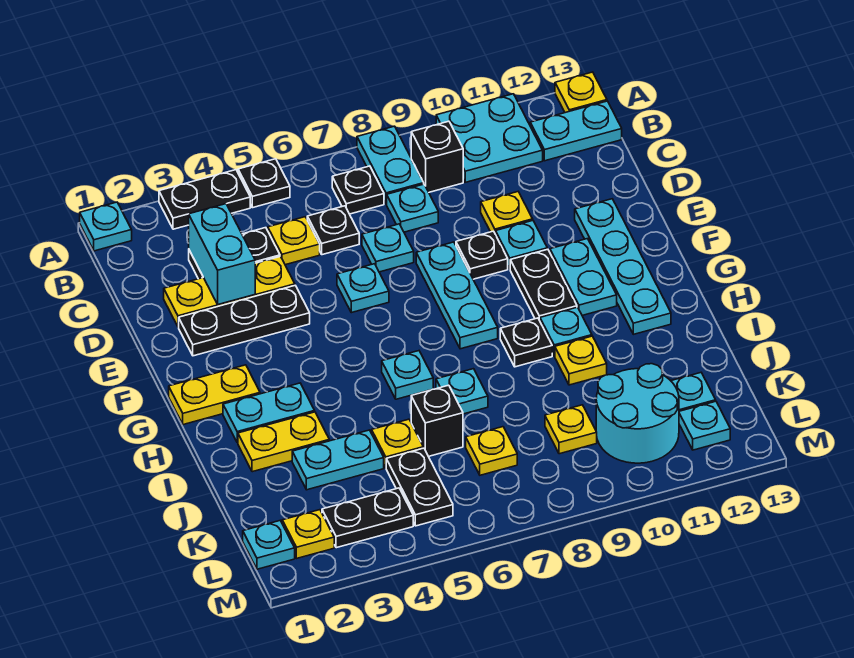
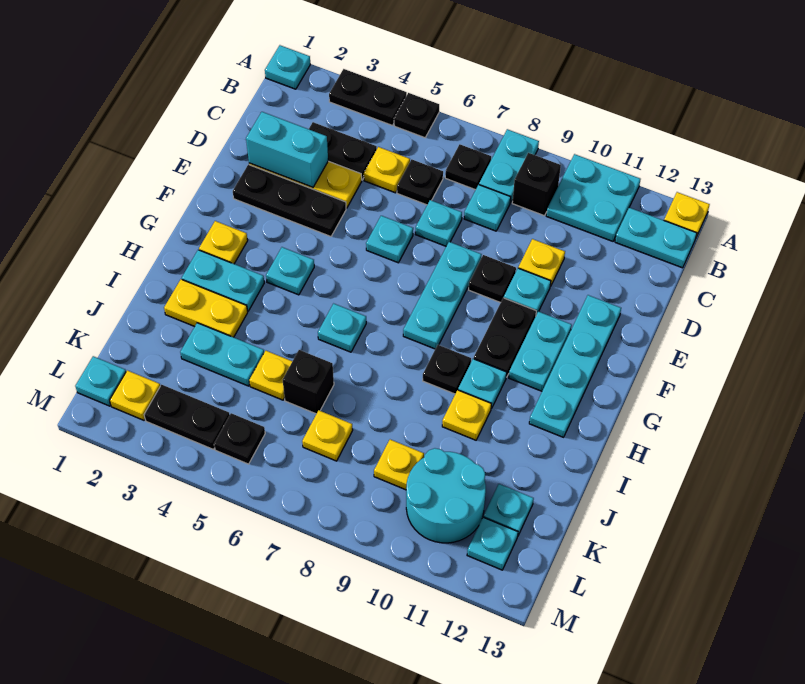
cyan brick C3:D3 level 2 -> cyan brick D2:D3 level 2
yellow plate G1:G2 level 1 -> yellow plate G2 level 1
cyan plate I7 level 1 -> cyan plate G4 level 1
black plate K5:L5 level 1 -> black plate L5 level 1

